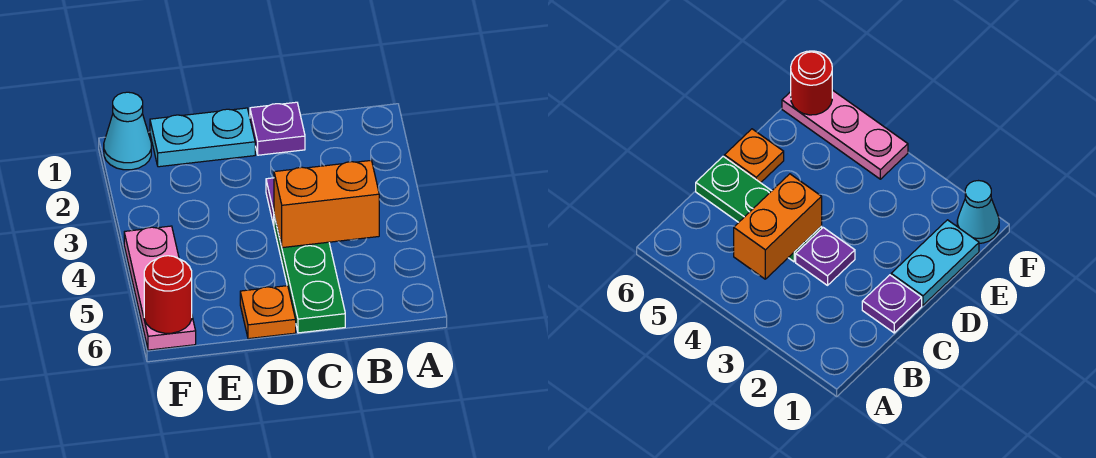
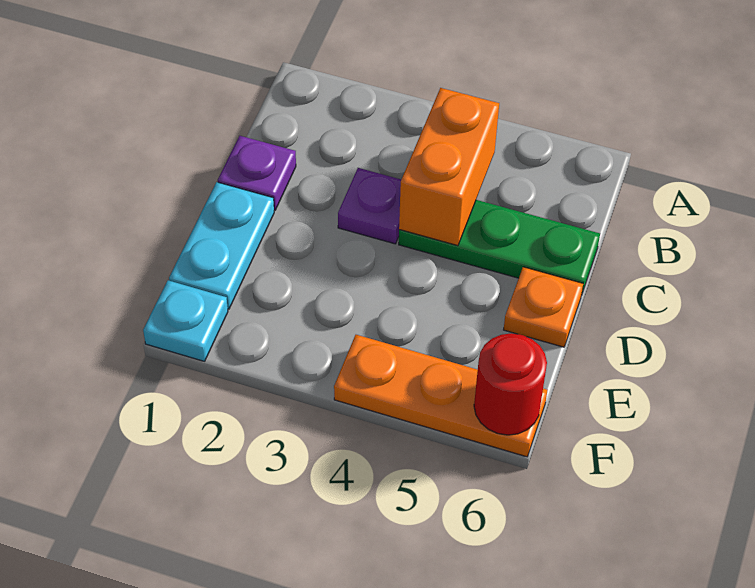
cyan cone F1 level 1 -> cyan plate F1 level 1
pink plate F4:F6 level 1 -> orange plate F4:F6 level 1

